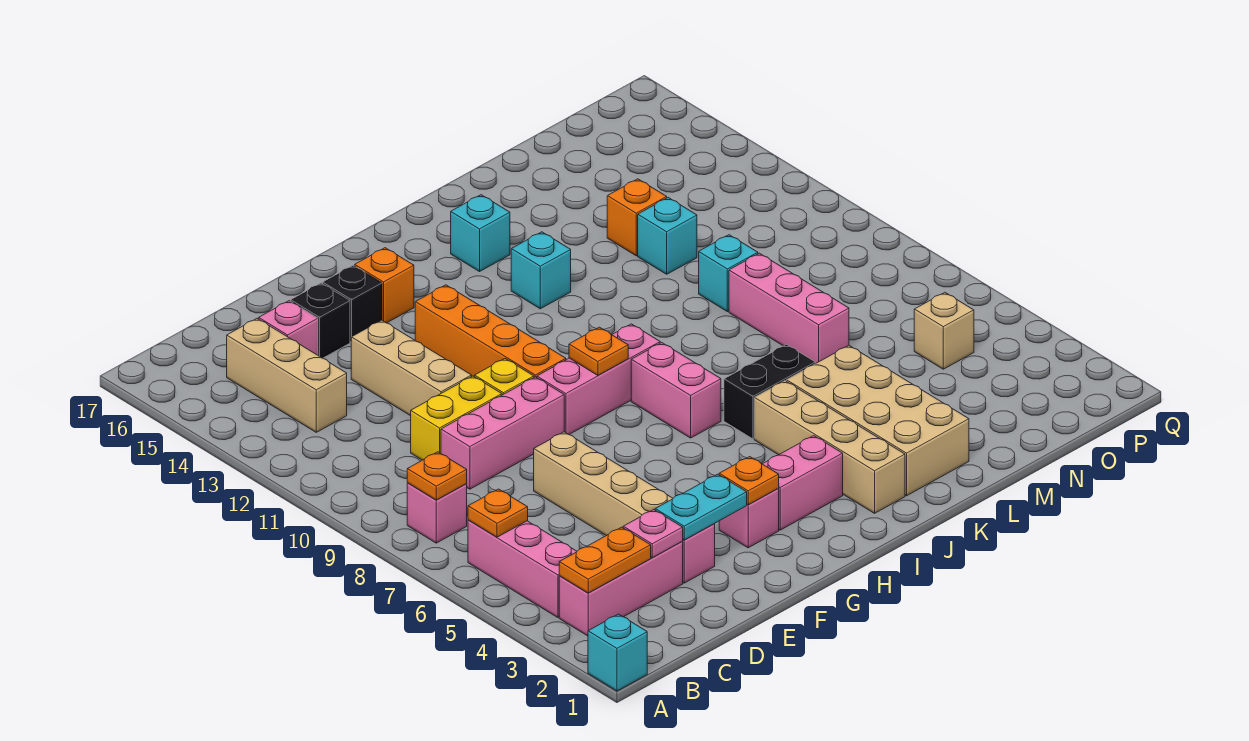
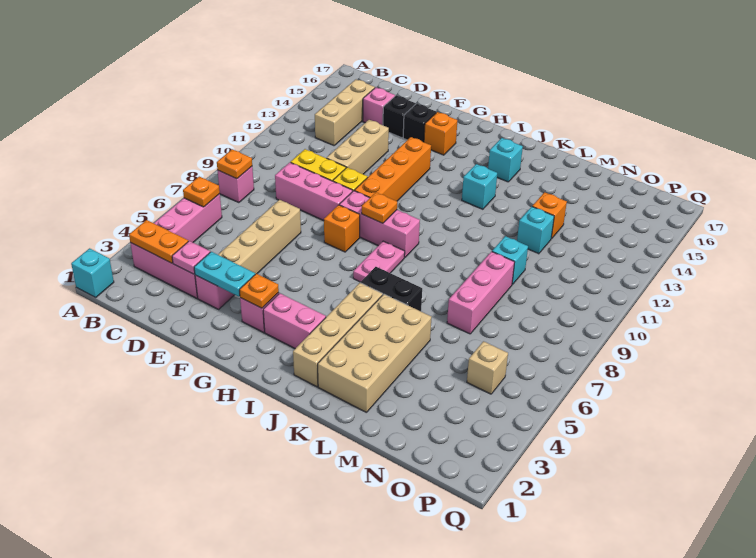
none -> orange brick G8 level 1
pink brick I7:I8 level 1 -> pink plate I7:I8 level 1

